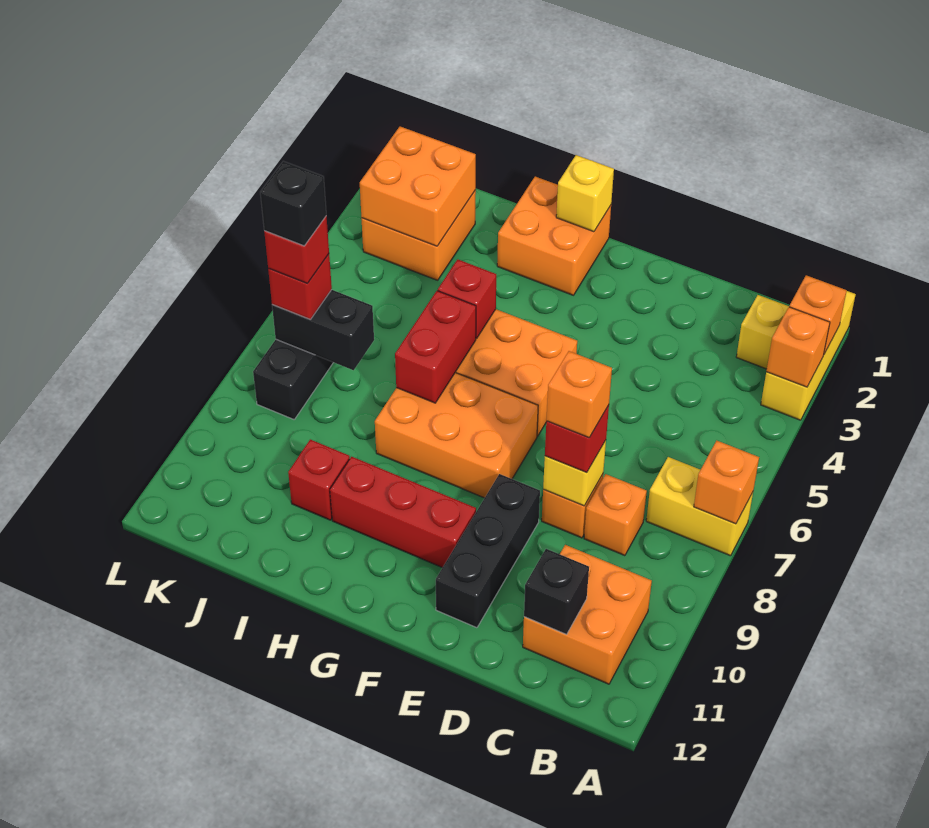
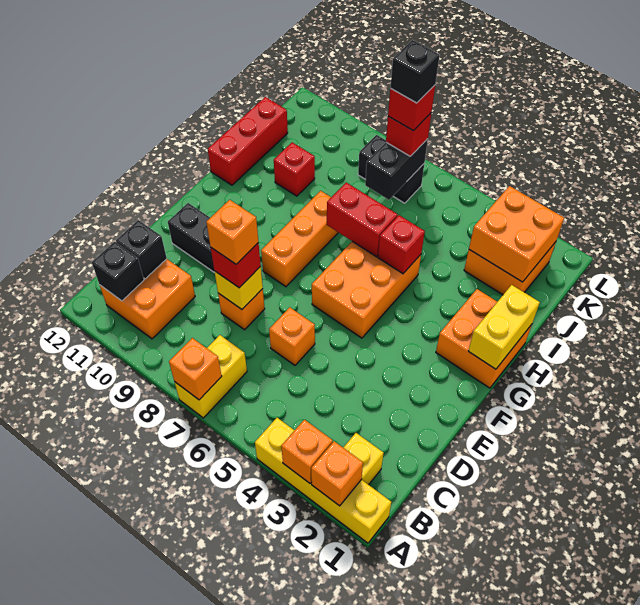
yellow brick A1:A3 level 1 -> yellow brick A1:A4 level 1
none -> black brick B11 level 2
orange brick C8 level 1 -> orange brick D6 level 1
orange brick F7:H8 level 1 -> orange brick F8:H8 level 1
red brick F10:H10 level 1 -> red brick H12:J12 level 1
yellow brick G1 level 2 -> yellow brick G1:H1 level 2

